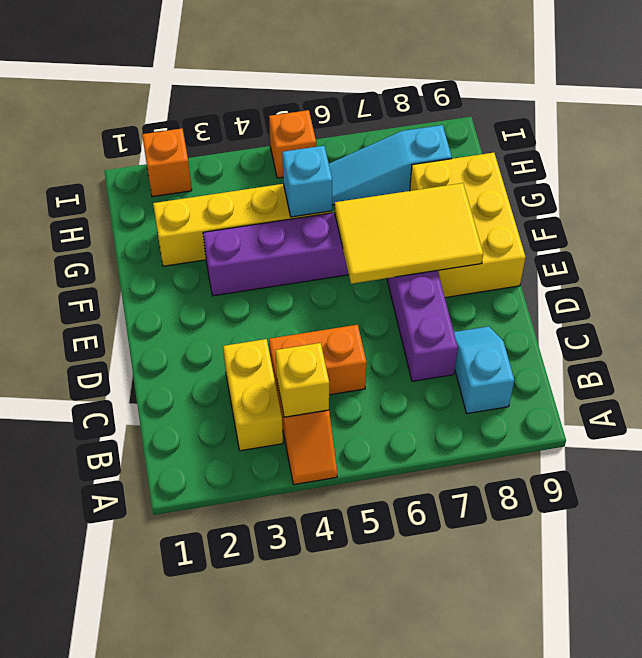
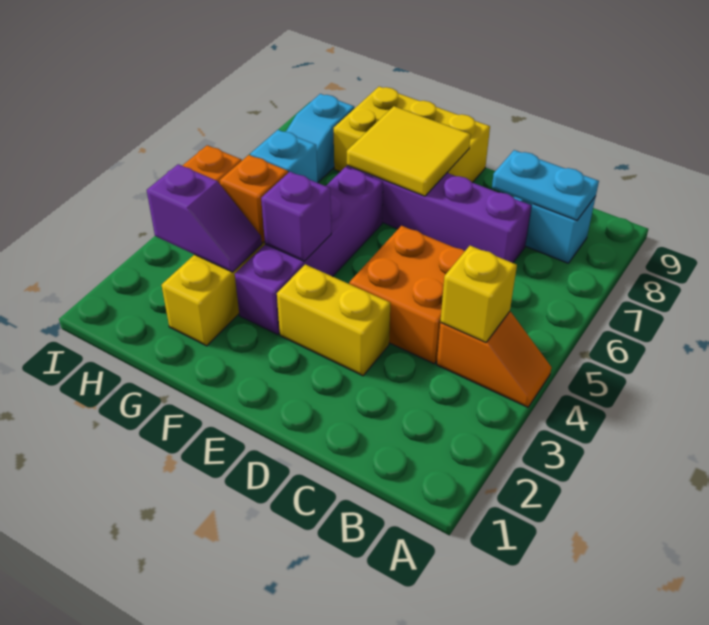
yellow brick B3:C3 level 1 -> yellow brick D3:E3 level 1
none -> cyan plate B8:C8 level 2
orange brick C4:C5 level 1 -> orange brick C4:D5 level 1
yellow tile E6:F8 level 2 -> yellow tile E7:F8 level 2
none -> purple brick F4 level 2
none -> purple slope G3:H3 level 2 top H
orange brick I2 level 1 -> orange brick G4 level 2

